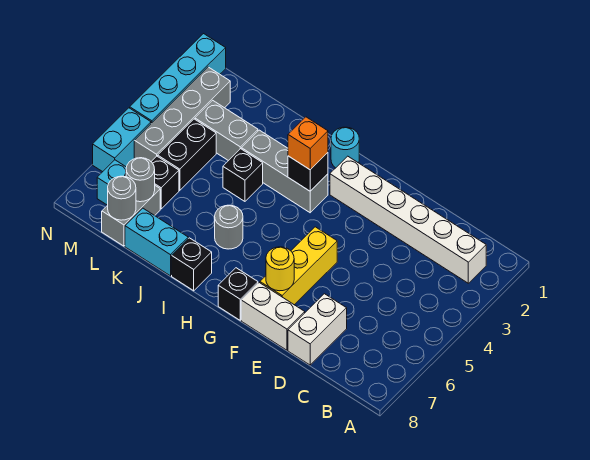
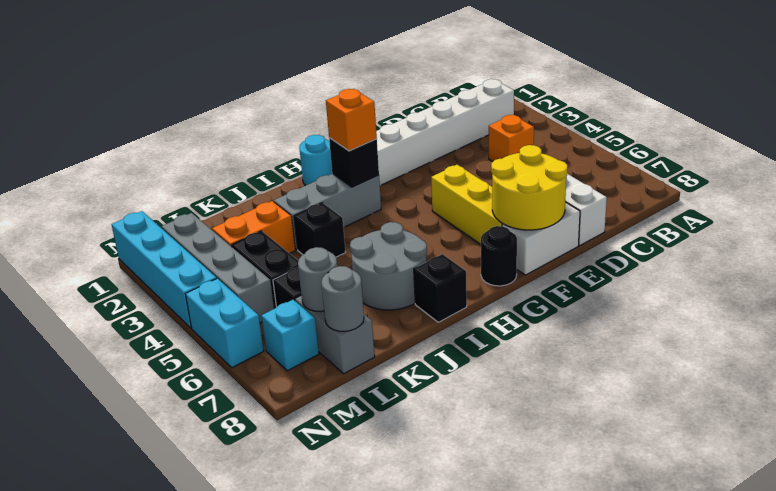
none -> orange brick C4 level 1
yellow round brick F7 level 2 -> yellow round brick E7:F8 level 2
black brick G8 level 1 -> black round brick G8 level 1
grey round brick I6 level 1 -> grey round brick I6:J7 level 1
cyan brick J8:K8 level 1 -> none
grey brick K3:L3 level 1 -> orange brick K3:L3 level 1

